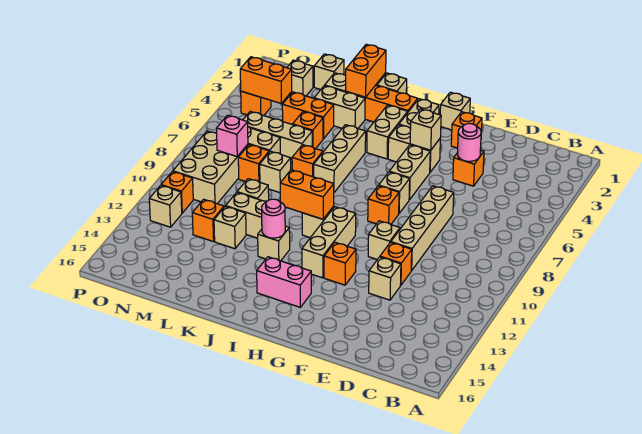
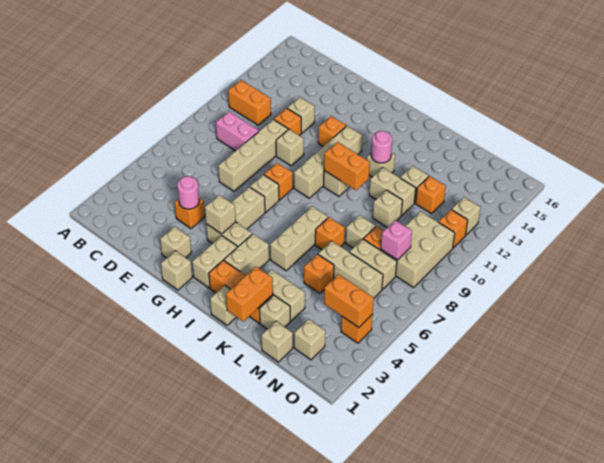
orange brick F2 level 1 -> tan brick F2 level 1
tan brick H10:H12 level 1 -> tan brick H9:H12 level 1
pink brick H14:I14 level 1 -> pink brick C9:D9 level 1
orange brick L4:M4 level 1 -> orange brick B11:C11 level 1

